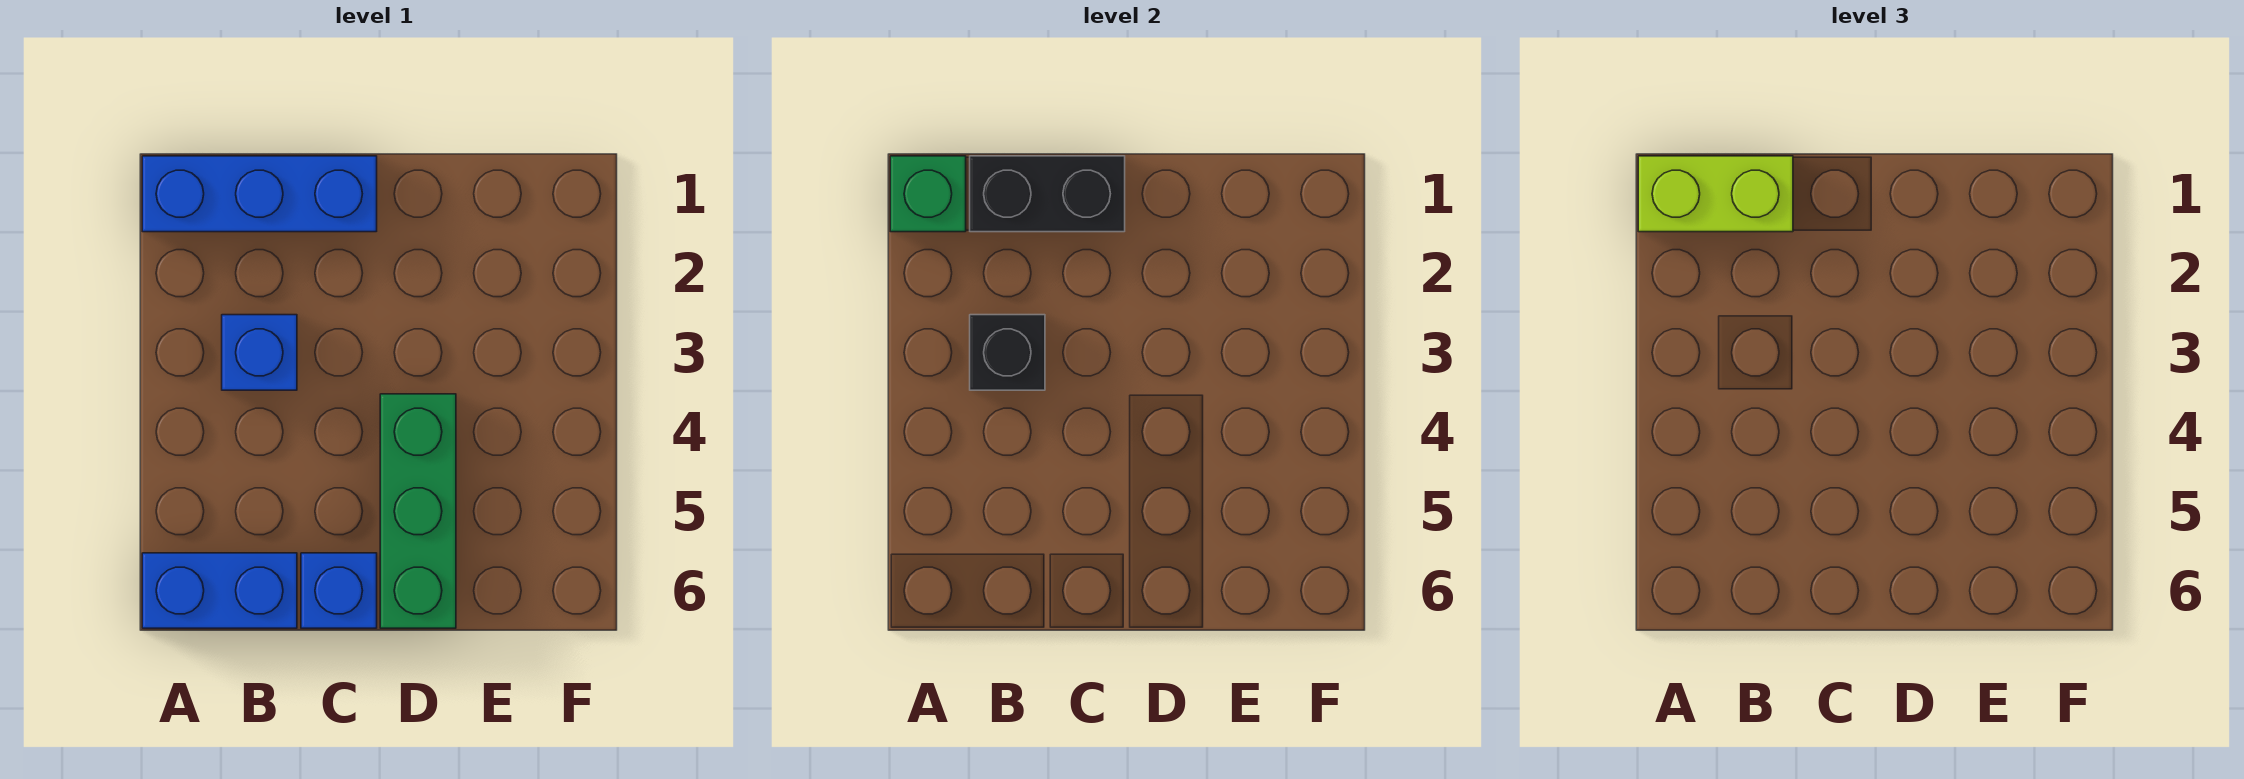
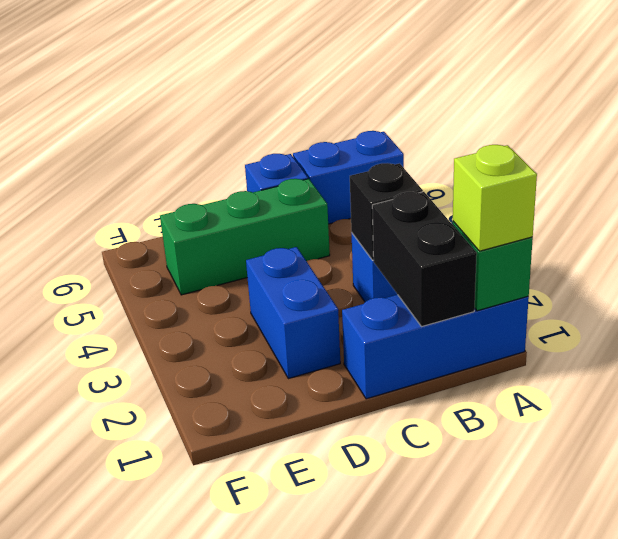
lime brick A1:B1 level 3 -> lime brick A1 level 3
black brick B1:C1 level 2 -> black brick B1:B2 level 2
none -> blue brick D2:D3 level 1
green brick D4:D6 level 1 -> green brick C5:E5 level 1

